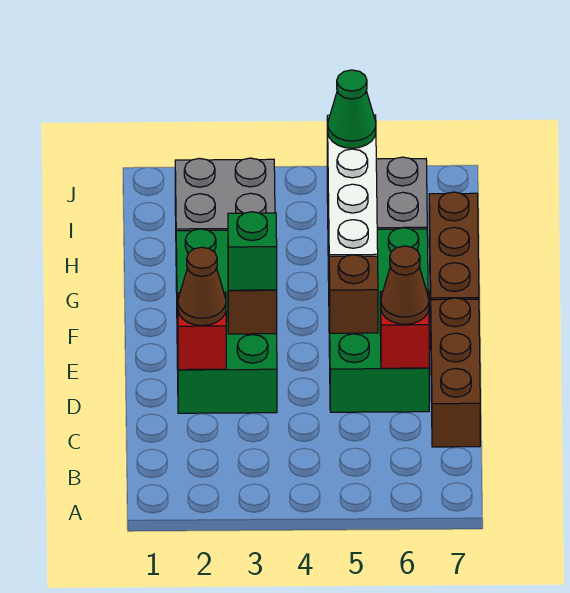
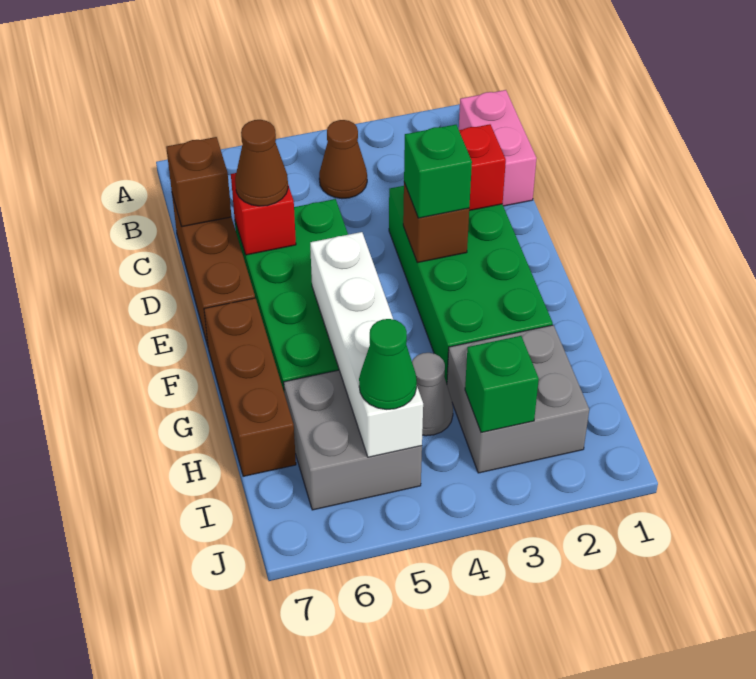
none -> pink brick B1:C1 level 1
brown cone D2 level 3 -> brown cone B4 level 1
brown brick E5 level 2 -> brown brick C7 level 2
none -> grey cone H4 level 1
none -> green brick I3 level 2

